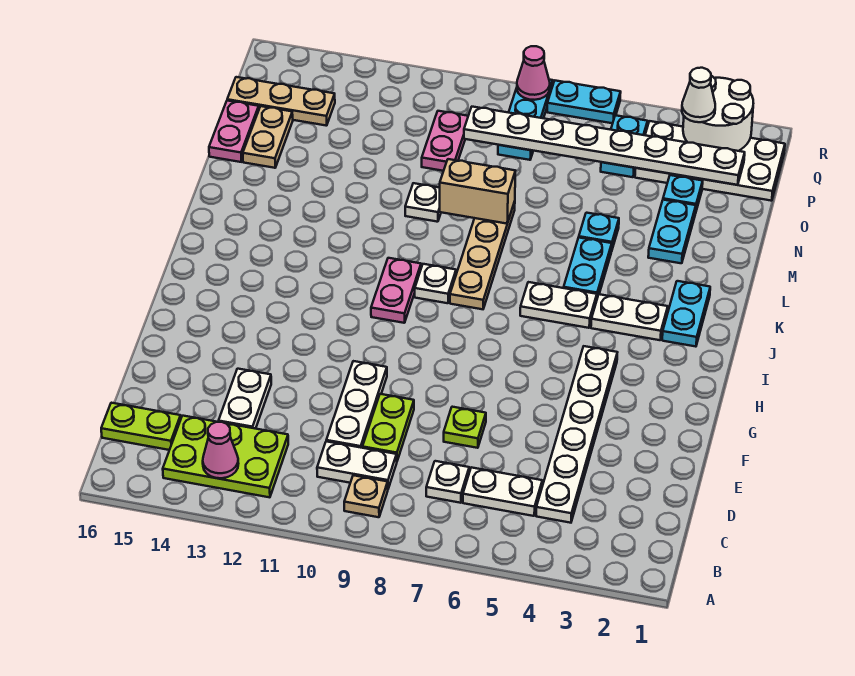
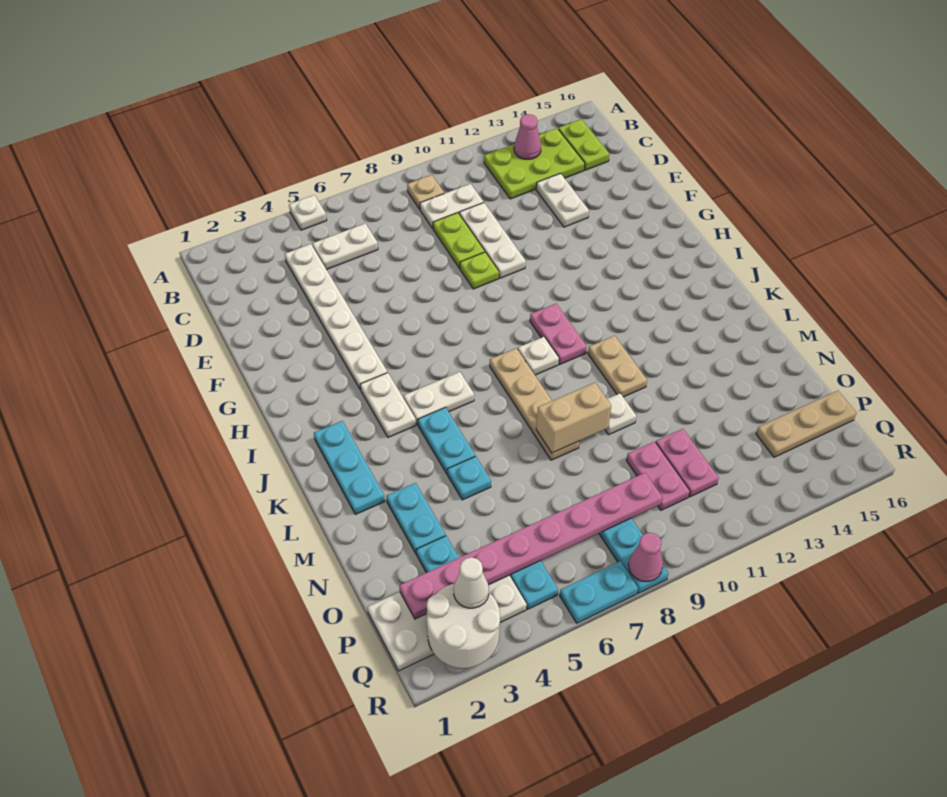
white plate C7 level 1 -> white plate A5 level 1
lime plate C15:C16 level 1 -> lime plate B15:C15 level 1
lime plate E7 level 1 -> lime plate F9 level 1
cyan plate J2:K2 level 1 -> cyan plate J2:L2 level 1
white plate J3:J4 level 1 -> white plate I4:J4 level 1
tan plate N15:O15 level 1 -> tan plate K11:L11 level 1
pink plate N16:O16 level 1 -> pink plate O11:P11 level 1
white plate P2:P9 level 2 -> pink plate P2:P9 level 2

